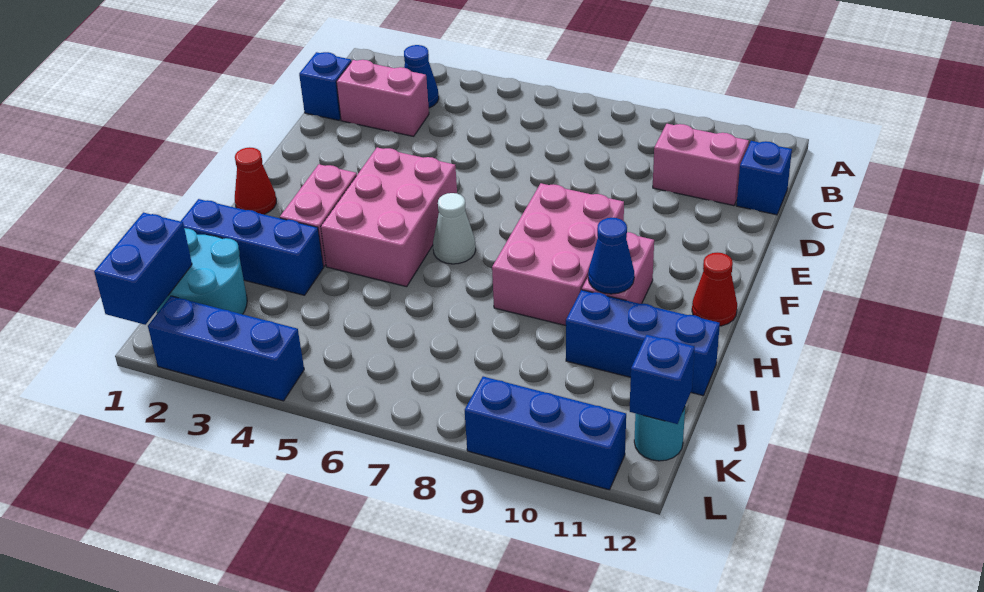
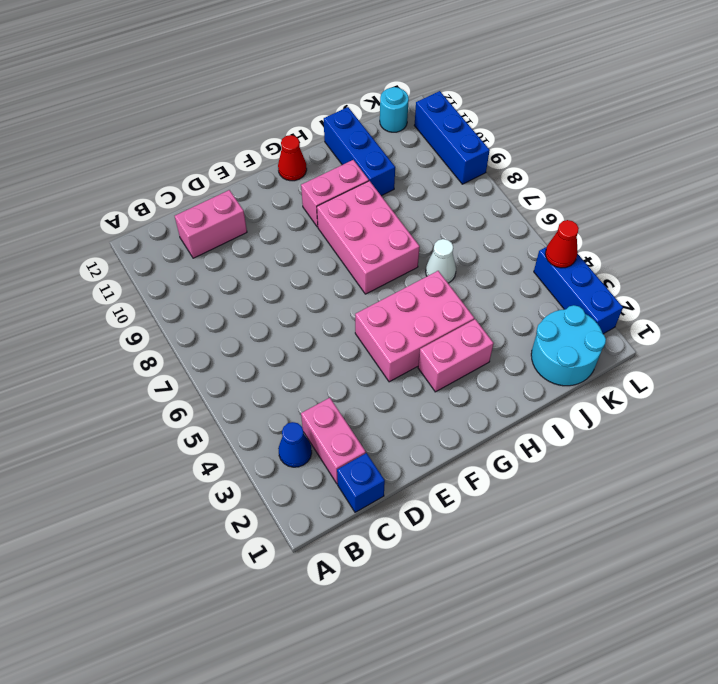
pink brick C10:C11 level 1 -> pink brick C11:D11 level 1
blue brick C12 level 1 -> none
pink brick F8:H9 level 1 -> pink brick G7:H9 level 1
red cone G1 level 1 -> red cone L4 level 2
white cone G6 level 1 -> white cone I6 level 1
blue cone H10 level 2 -> none
blue brick I1:I3 level 1 -> none
blue brick K1:L1 level 2 -> none
blue brick K12 level 2 -> none

